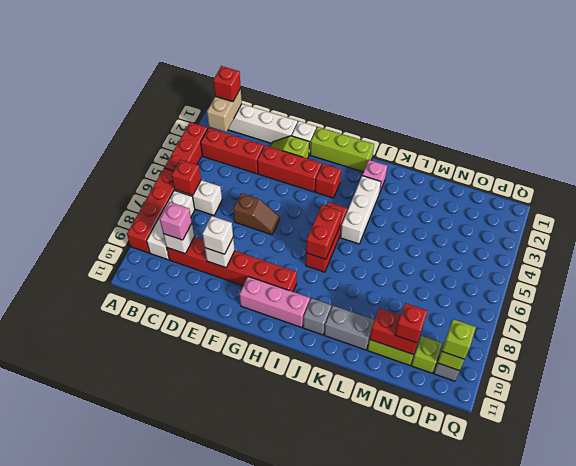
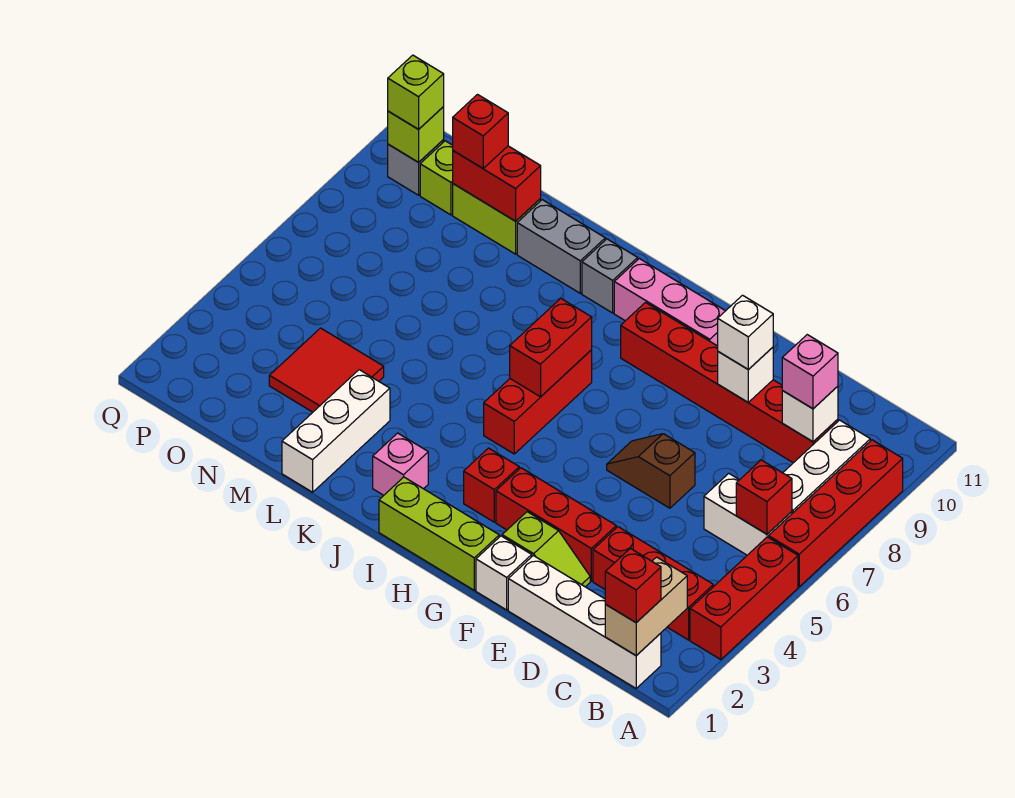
white brick J3:J5 level 1 -> white brick L1:L3 level 1
none -> red tile M3:N4 level 1

